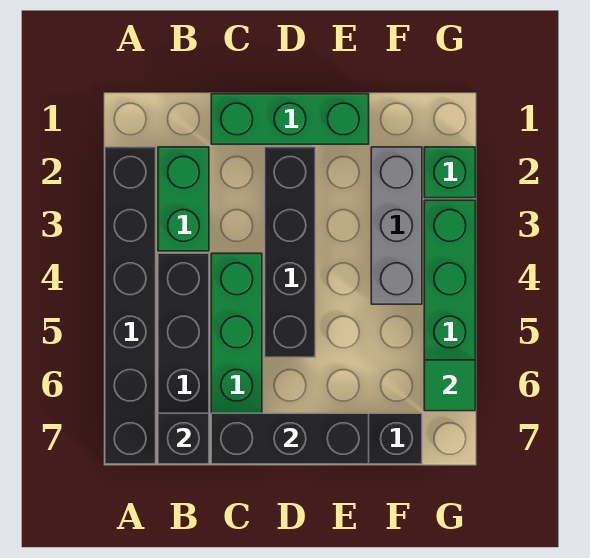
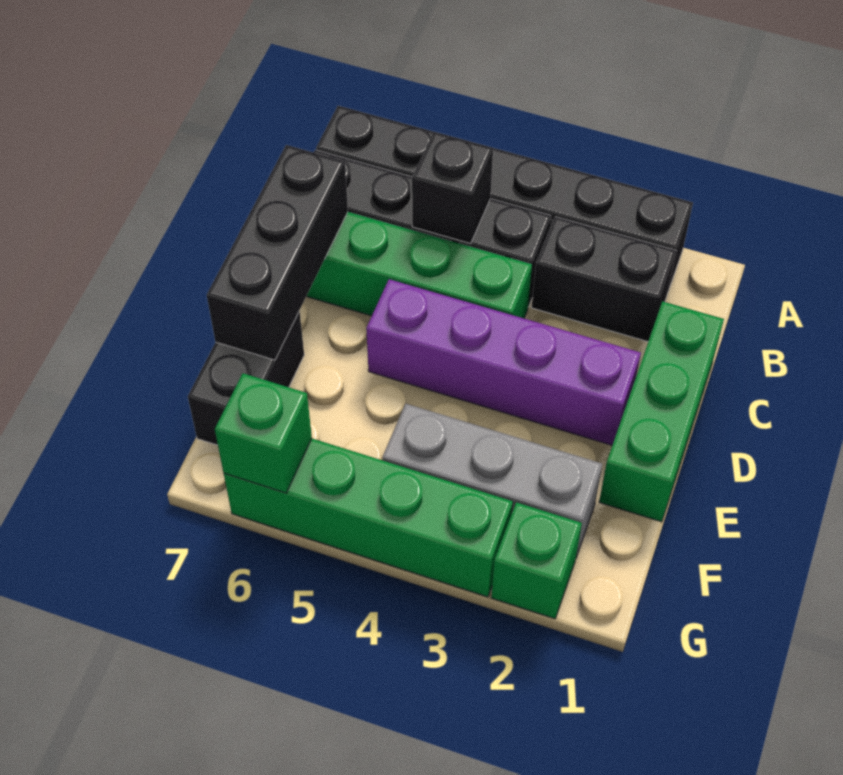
green brick B2:B3 level 1 -> black brick B2:B3 level 1
black brick B7 level 2 -> black brick B5 level 2
black brick D2:D5 level 1 -> purple brick D2:D5 level 1
green tile G6 level 2 -> green brick G6 level 2

